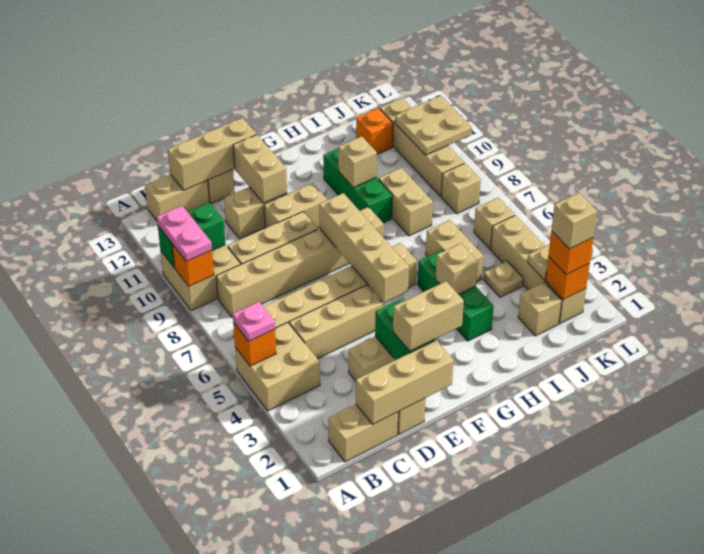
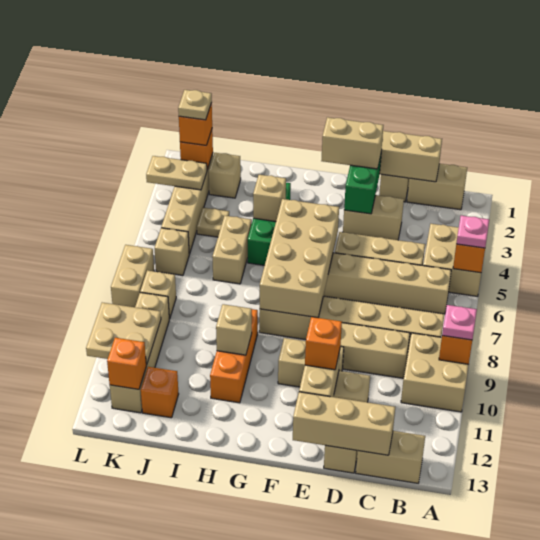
pink plate A9:A10 level 3 -> pink plate A9 level 3
green brick A10:B10 level 2 -> none
none -> orange brick E11 level 3
tan brick F5:F8 level 2 -> tan brick F5:G8 level 2
green brick H9:H11 level 1 -> orange brick H9:H11 level 1
tan brick I8:I9 level 1 -> tan brick L7:L8 level 1
tan brick K2 level 4 -> tan plate K2 level 4
none -> orange brick K12 level 2

